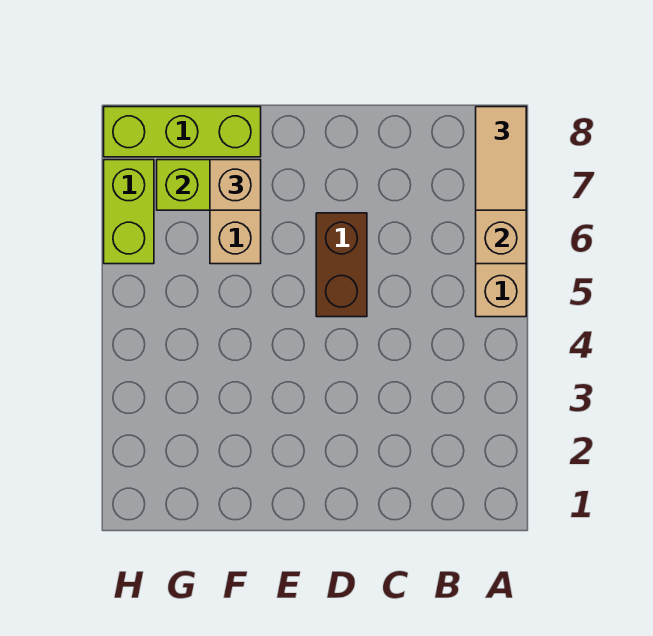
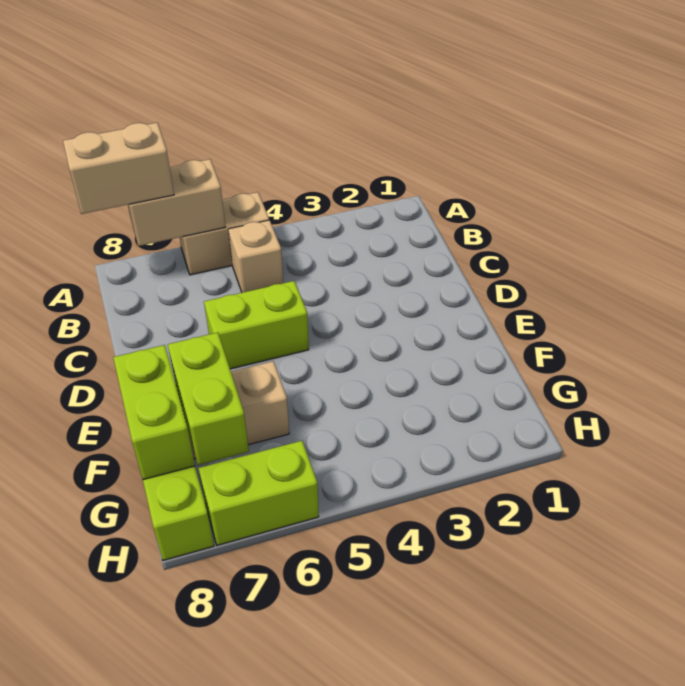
tan tile A7:A8 level 3 -> tan brick A7:A8 level 3
brown brick D5:D6 level 1 -> lime brick D5:D6 level 1
tan brick F7 level 3 -> tan brick B5 level 1
none -> lime brick F8:G8 level 2

